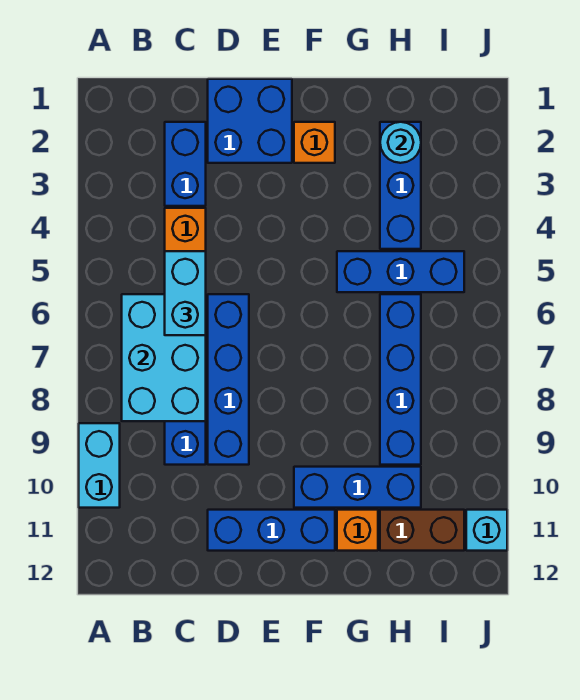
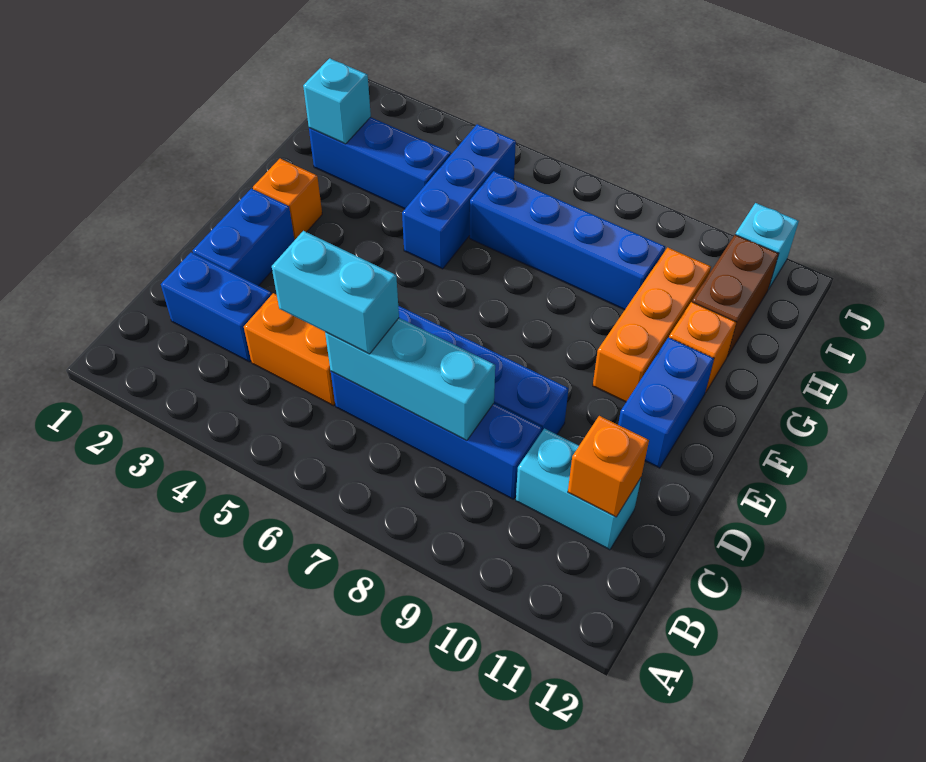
cyan brick A9:A10 level 1 -> cyan brick C10:C11 level 1
cyan brick B6:C8 level 2 -> cyan brick C6:C8 level 2
none -> orange brick C11 level 2
blue brick D1:E2 level 1 -> blue brick D2:E2 level 1
blue brick D11:F11 level 1 -> blue brick E11:F11 level 1
blue brick F10:H10 level 1 -> orange brick F10:H10 level 1
cyan round brick H2 level 2 -> cyan brick H2 level 2

